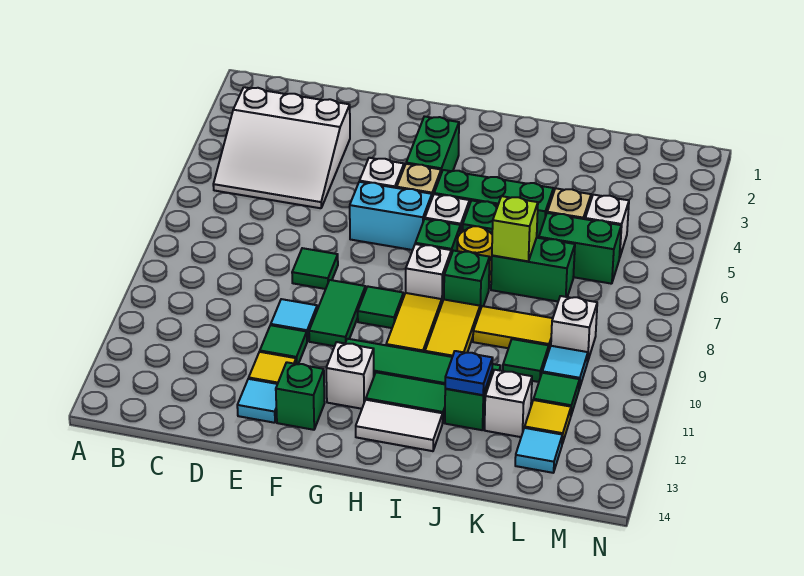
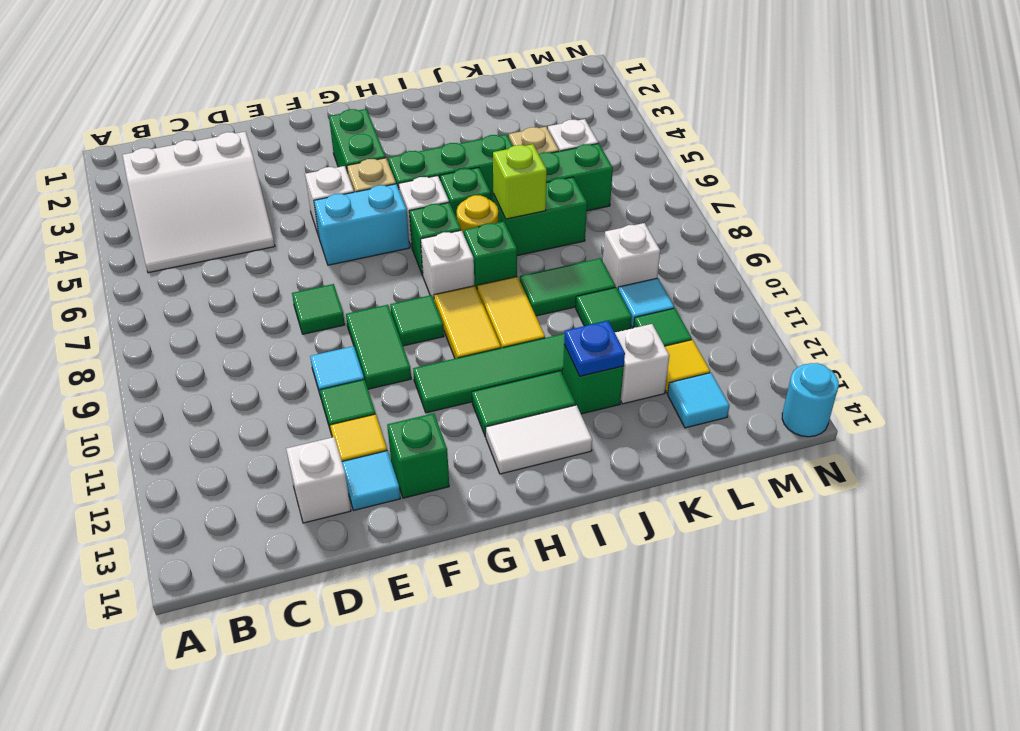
white brick G12 level 1 -> white brick D13 level 1
yellow tile J9:K9 level 1 -> green tile J9:K9 level 1
none -> cyan round brick N14 level 1

